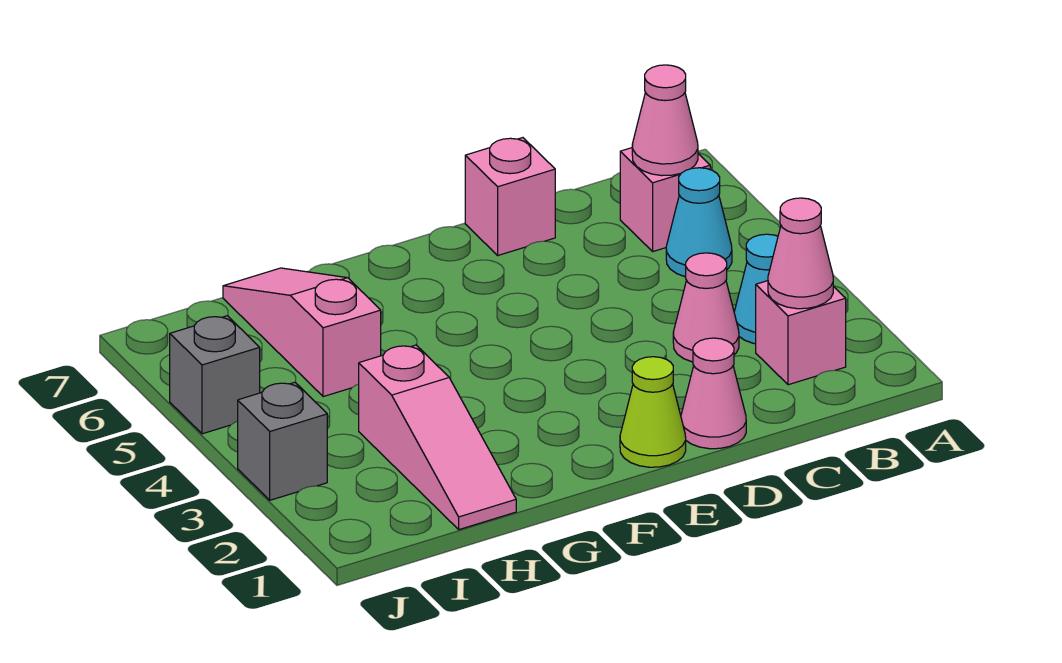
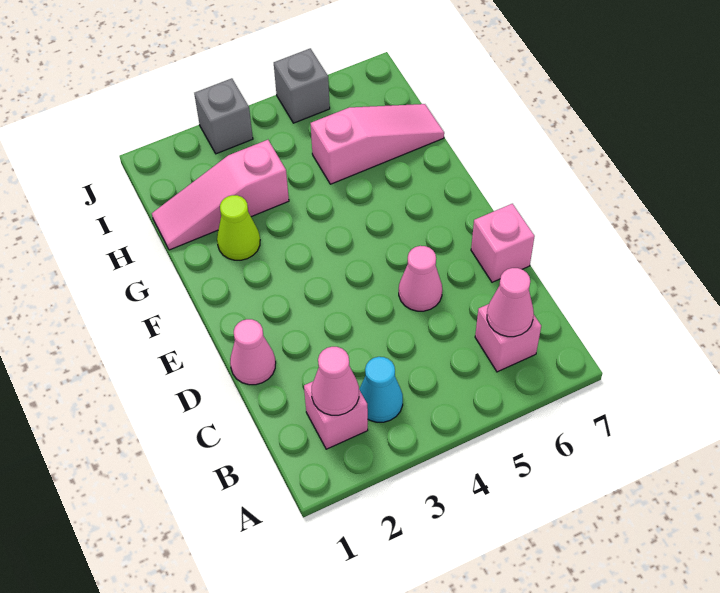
cyan cone B5 level 1 -> none
pink cone C3 level 1 -> pink cone D5 level 1
lime cone E1 level 1 -> lime cone G2 level 1

